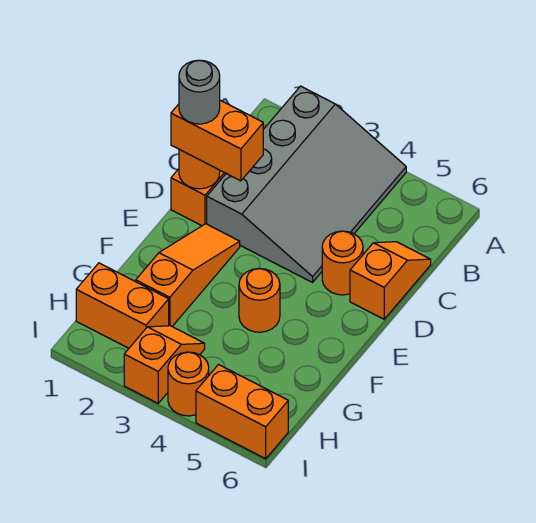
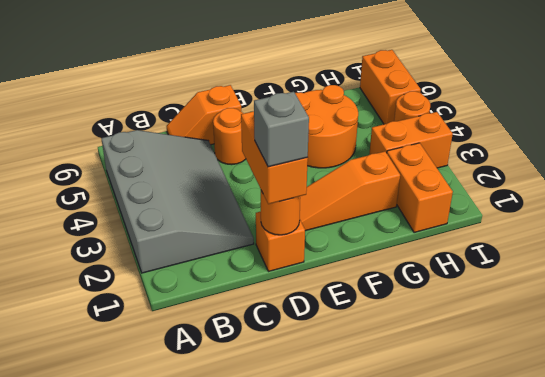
grey slope A2:D4 level 1 top 2 -> grey slope A2:C5 level 1 top A
grey round brick D1 level 4 -> grey brick D1 level 4
orange round brick F4 level 1 -> orange round brick F4:G5 level 1
orange slope H3:I3 level 1 top I -> orange brick H3:I3 level 1

